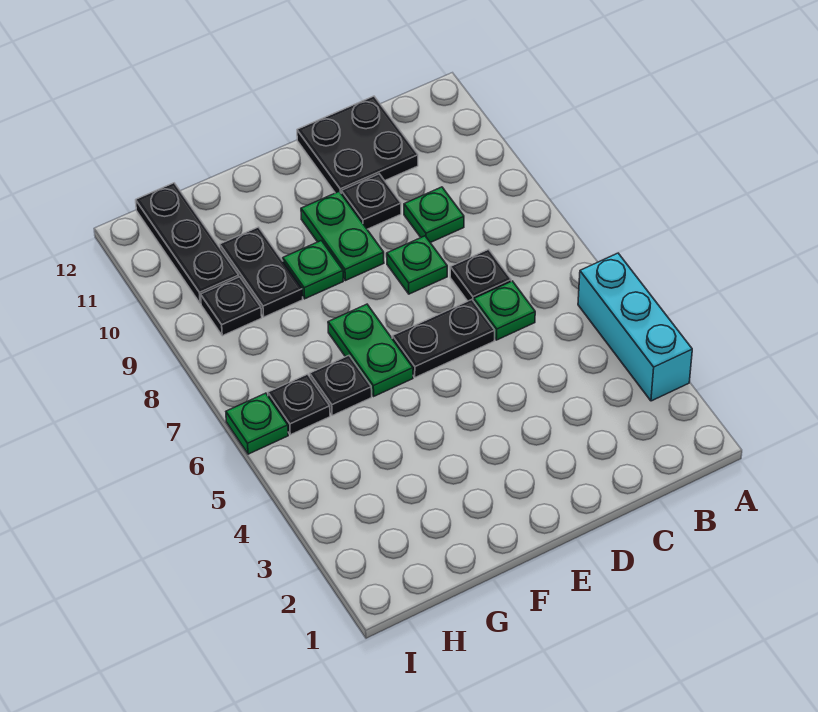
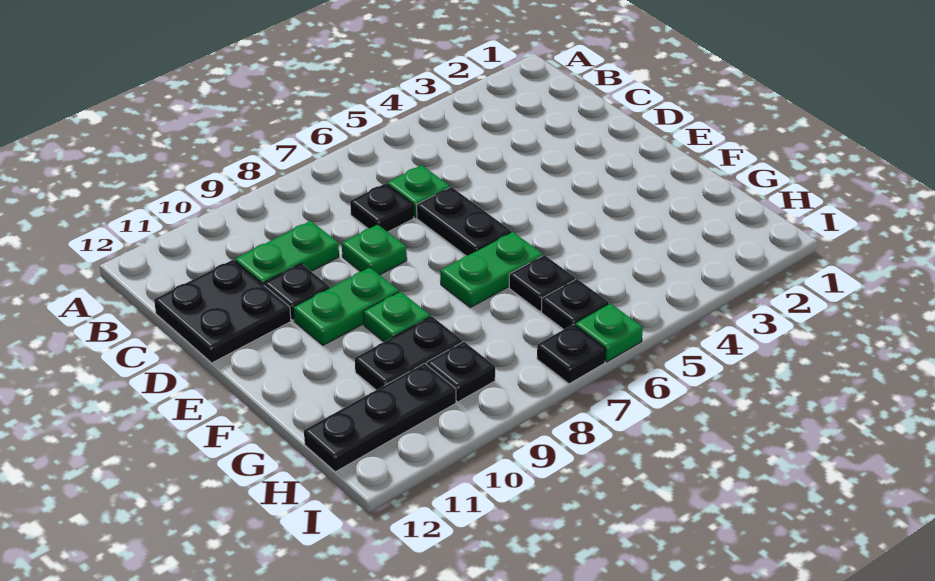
cyan brick A3:A5 level 1 -> none
green plate C9 level 1 -> green plate C9:C10 level 1
none -> black plate I7 level 1

